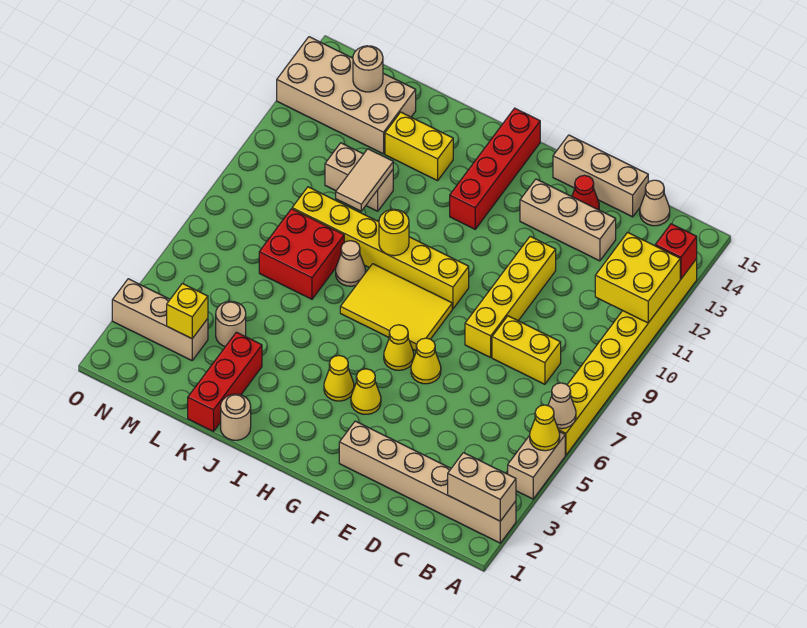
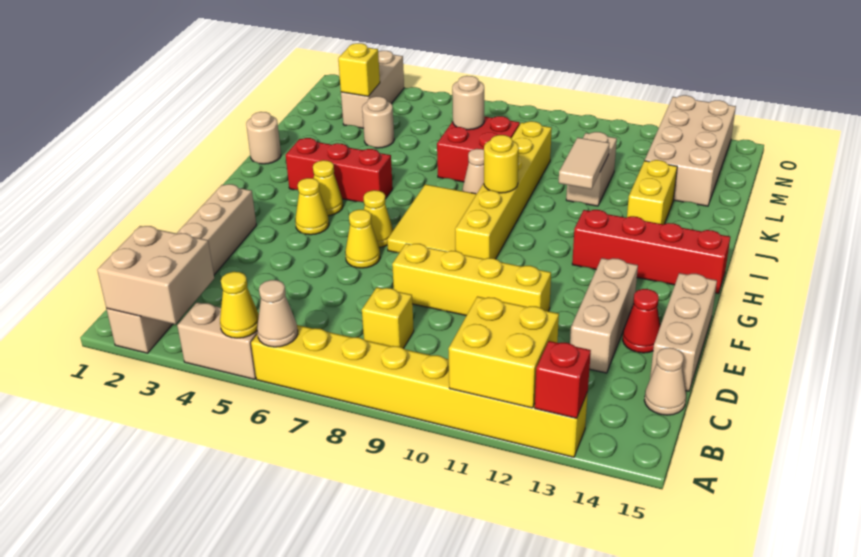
tan brick A2:B2 level 2 -> tan brick A2:B3 level 2
yellow brick C8:D8 level 1 -> yellow brick C8 level 1
red brick K1:K3 level 1 -> red brick I3:I5 level 1
tan tile K10:K11 level 2 -> tan tile J11:K11 level 2
tan round brick M14 level 2 -> tan round brick L7 level 2

